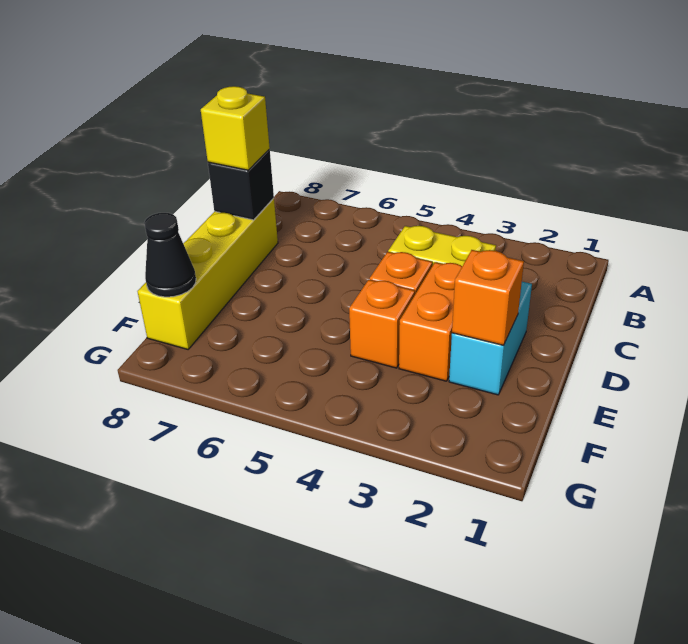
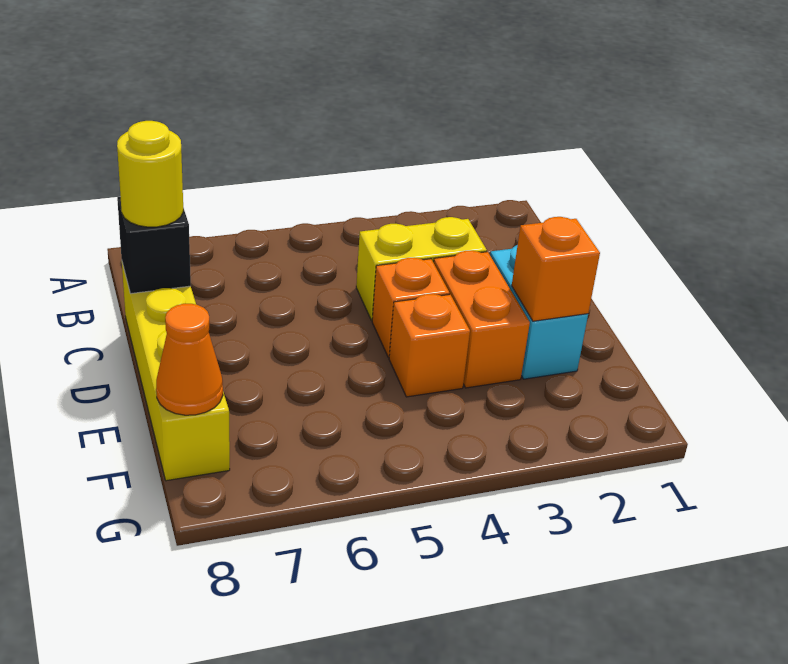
yellow brick C8 level 3 -> yellow round brick C8 level 3
black cone F8 level 2 -> orange cone F8 level 2

